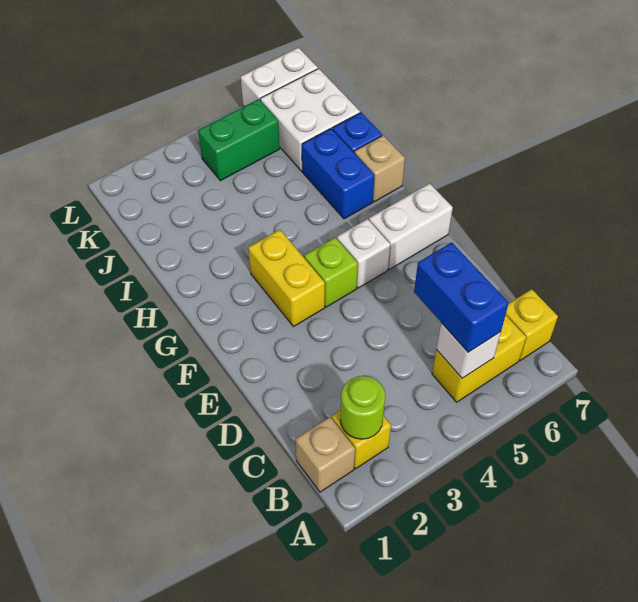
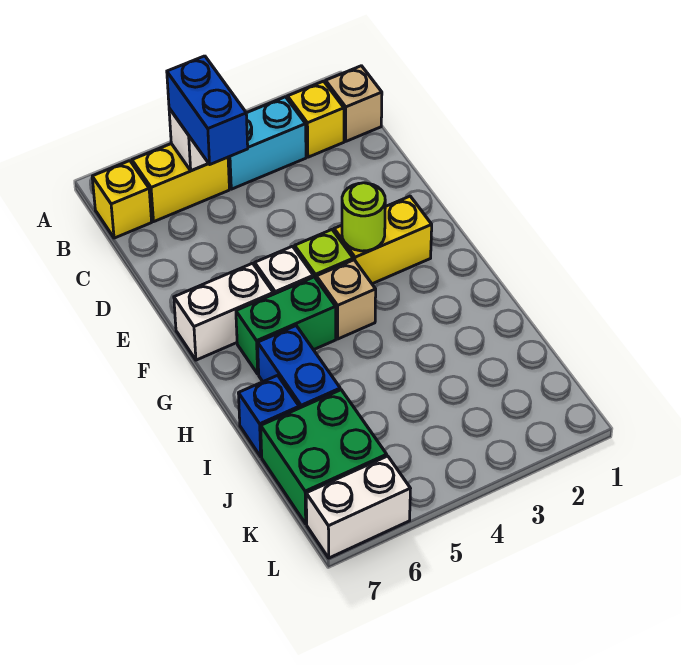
lime round brick B2 level 2 -> lime round brick F3 level 2
none -> cyan brick B3:B4 level 1
yellow brick F3:G3 level 1 -> yellow brick F2:F3 level 1
tan brick H7 level 1 -> tan brick G4 level 1
white brick J6:K7 level 1 -> green brick J6:K7 level 1
green brick K4:K5 level 1 -> green brick G5:G6 level 1

